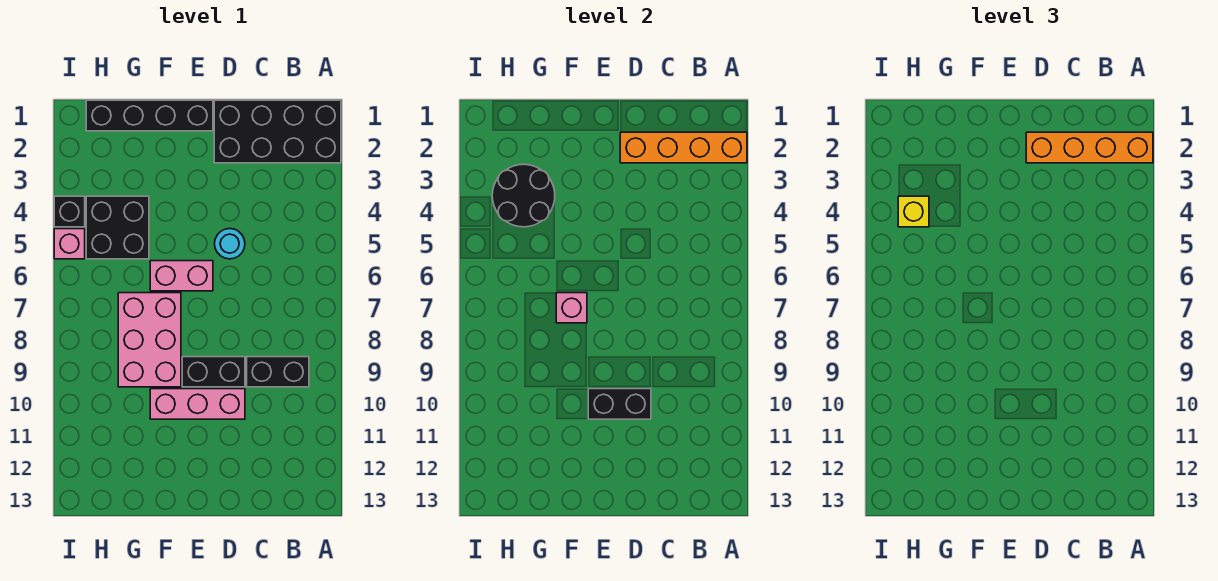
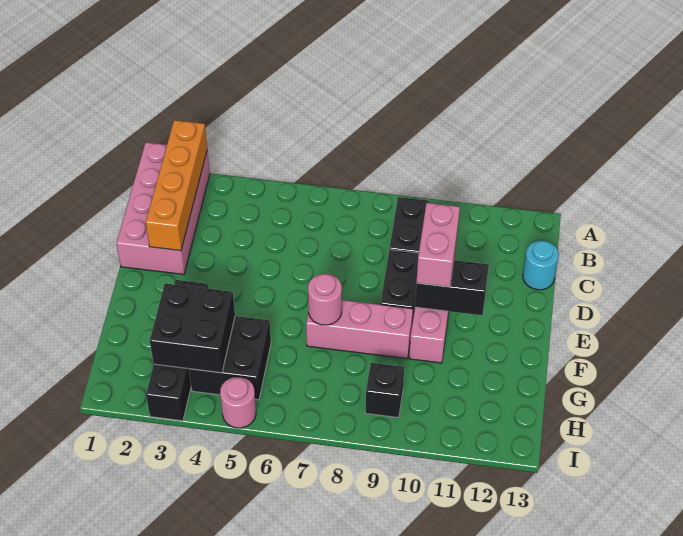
black brick A1:D2 level 1 -> pink brick A1:D2 level 1
orange brick A2:D2 level 3 -> none
cyan round brick D5 level 1 -> cyan round brick C13 level 1
black brick D10:E10 level 2 -> black brick E10:E11 level 2
black brick E1:H1 level 1 -> black brick F3:I3 level 1
pink brick E6:F6 level 1 -> pink brick D10:E10 level 3
pink brick F7:G9 level 1 -> pink brick F7:F9 level 1
pink brick F7 level 2 -> pink round brick F7 level 2
black round brick G3:H4 level 2 -> black brick G3:H4 level 2
yellow brick H4 level 3 -> none
black brick I4 level 1 -> black brick H9 level 1
pink brick I5 level 1 -> pink round brick I5 level 1

